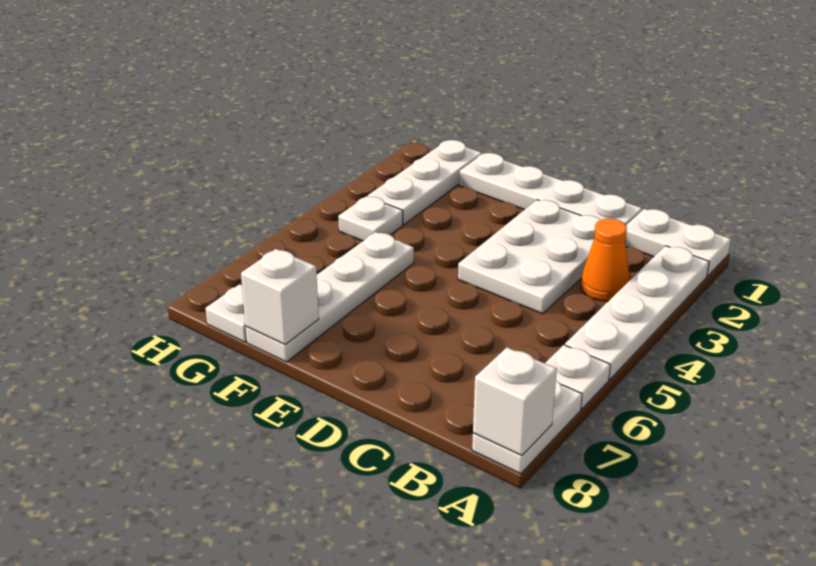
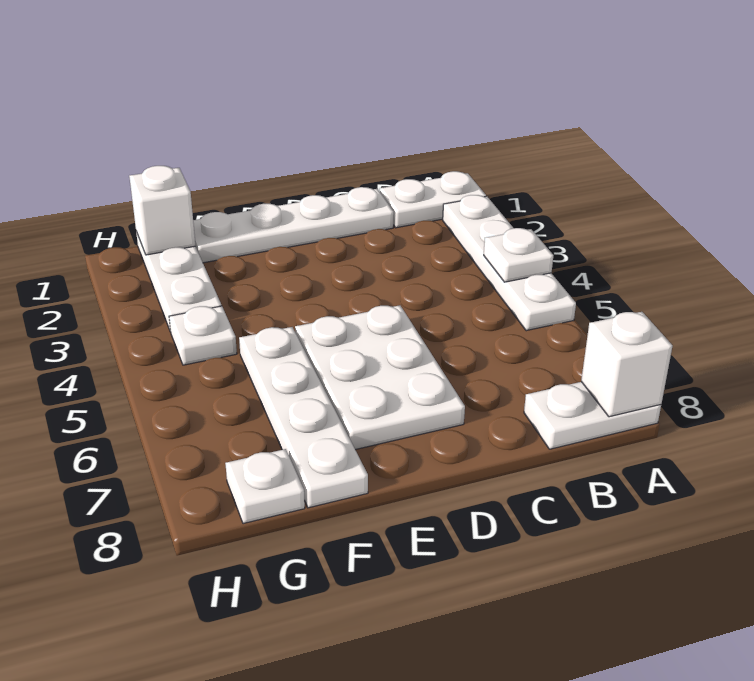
white plate A6 level 1 -> white plate A4 level 2
white plate A7:A8 level 1 -> white plate A8:B8 level 1
orange cone B3 level 1 -> none
white plate C2:D4 level 1 -> white plate D5:E7 level 1
white brick F8 level 2 -> white brick G1 level 2

